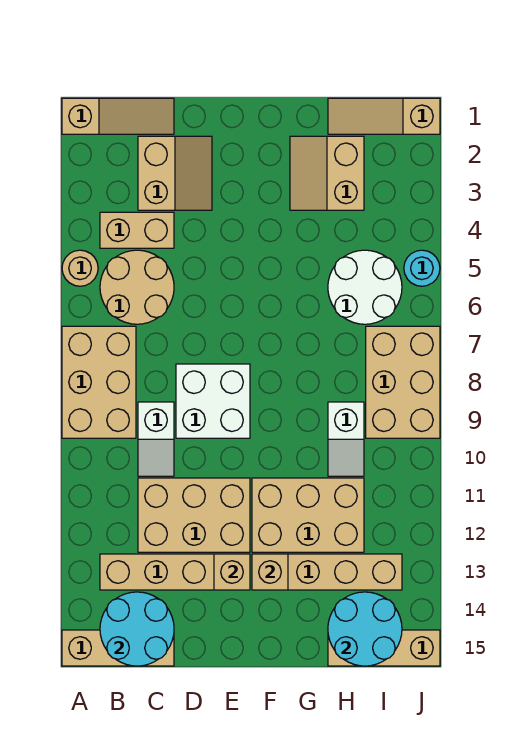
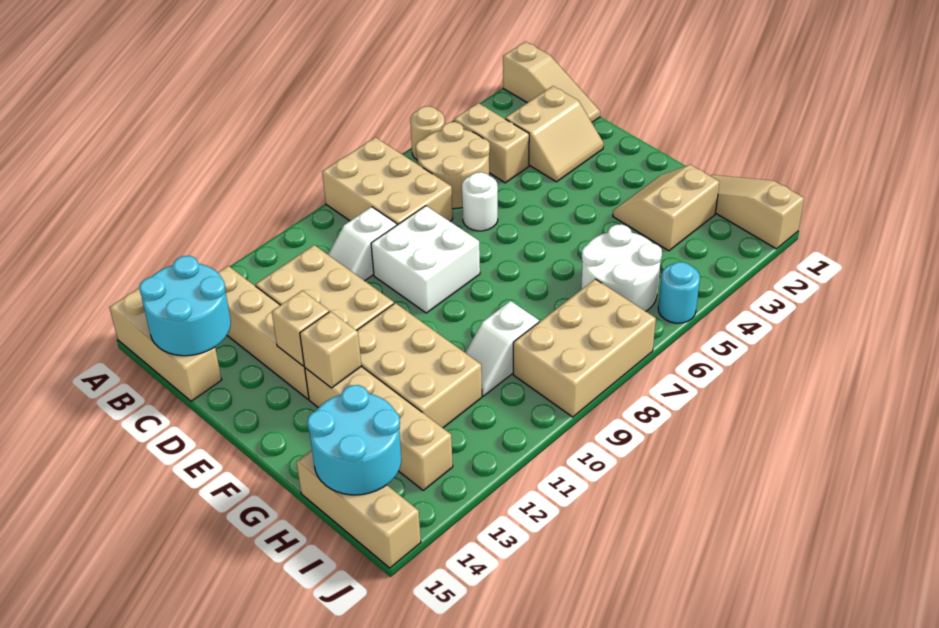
tan brick A7:B9 level 1 -> tan brick A7:C8 level 1
none -> white round brick D6 level 1

